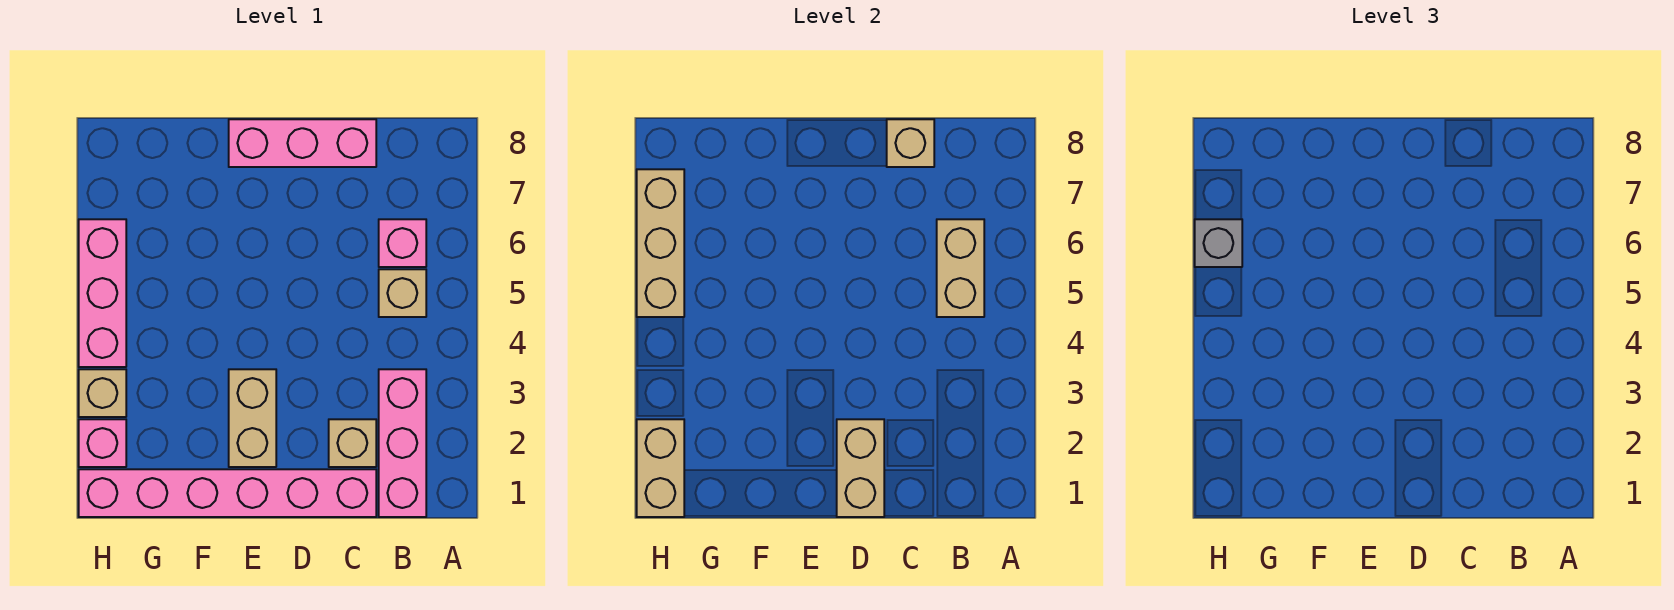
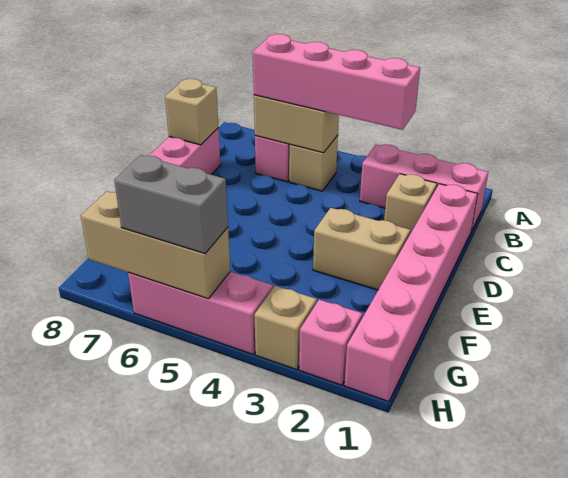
none -> pink brick B3:B6 level 3
tan brick D1:D2 level 2 -> none
tan brick H1:H2 level 2 -> none
grey brick H6 level 3 -> grey brick H5:H6 level 3

